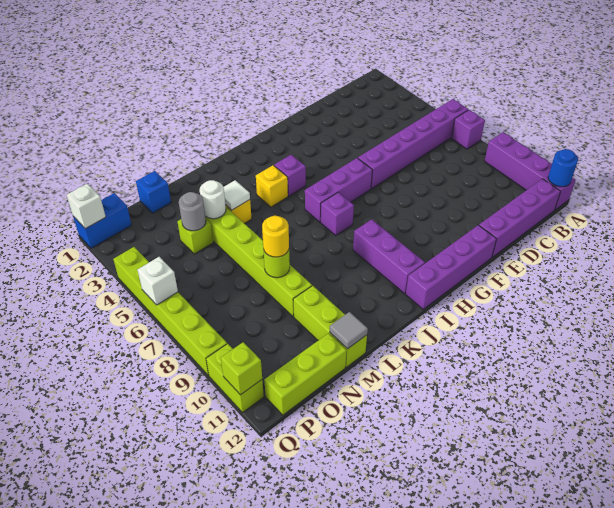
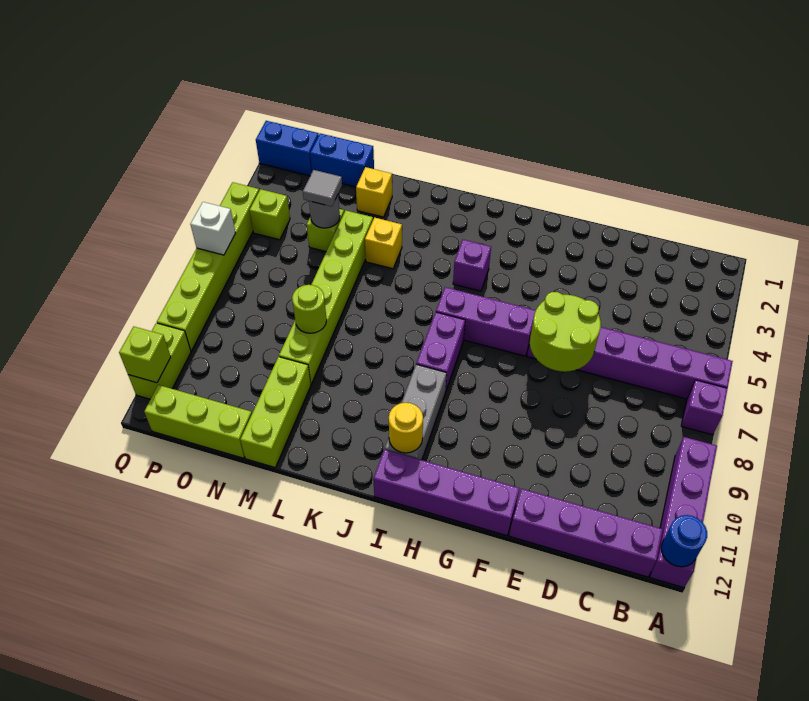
none -> lime round brick E6:F7 level 2
purple brick I7 level 1 -> purple brick I7:I8 level 1
purple brick I9:I11 level 1 -> grey brick I9:I11 level 1
yellow brick J4 level 1 -> yellow brick M2 level 1
white tile L4 level 2 -> none
white round brick M4 level 2 -> none
yellow round brick M8 level 3 -> yellow round brick I11 level 2
grey tile M12 level 2 -> grey tile N4 level 3
blue brick N1 level 1 -> blue brick N1:O1 level 1
none -> lime brick P4 level 1
white brick Q1 level 2 -> none

